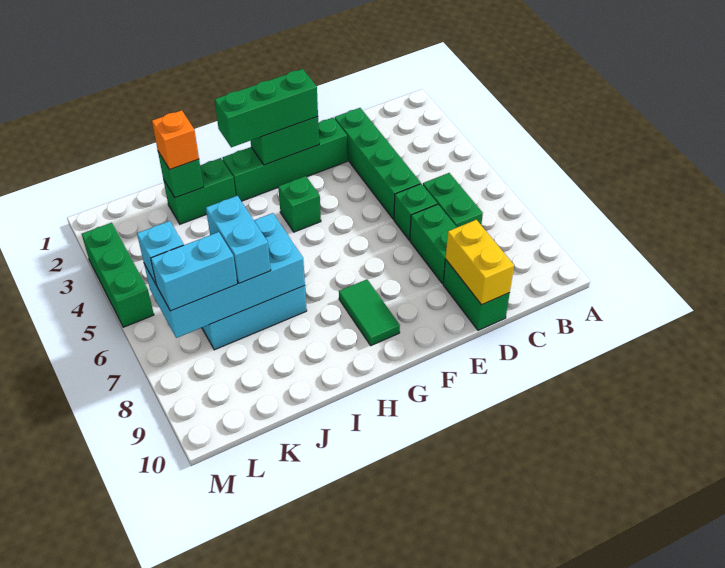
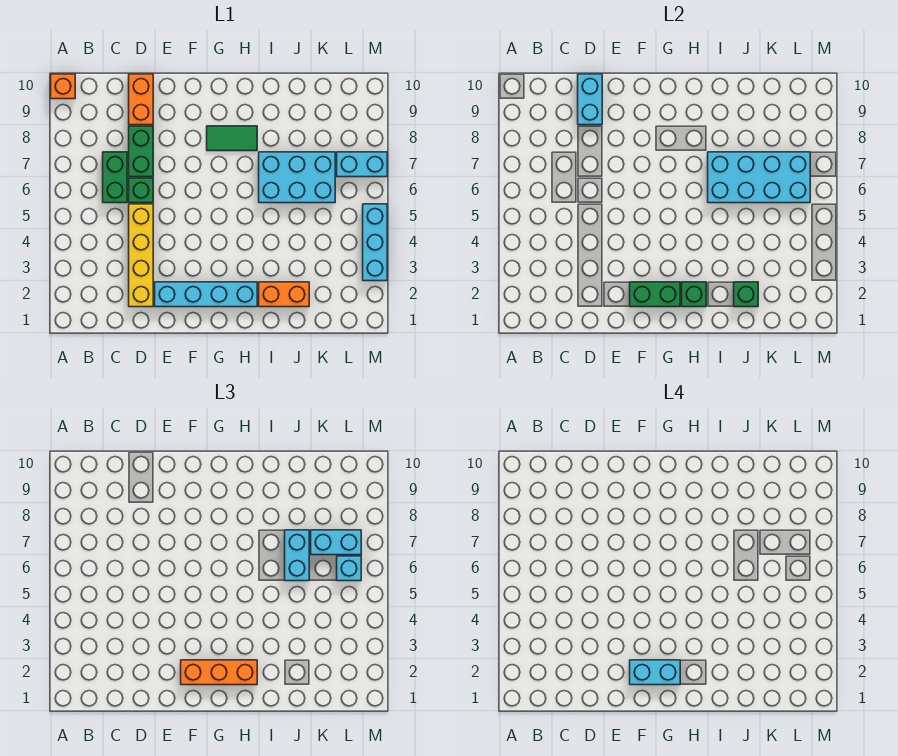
green brick D2:D5 level 1 -> yellow brick D2:D5 level 1
green brick D9:D10 level 1 -> orange brick D9:D10 level 1
yellow brick D9:D10 level 2 -> cyan brick D9:D10 level 2
green brick E2:H2 level 1 -> cyan brick E2:H2 level 1
green brick F2:H2 level 3 -> orange brick F2:H2 level 3
none -> cyan brick F2:G2 level 4
green brick G4 level 1 -> green brick H2 level 2
green tile G8:G9 level 1 -> green tile G8:H8 level 1
green brick I2:J2 level 1 -> orange brick I2:J2 level 1
orange brick J2 level 3 -> orange brick A10 level 1
none -> cyan brick L7:M7 level 1
green brick M3:M5 level 1 -> cyan brick M3:M5 level 1

